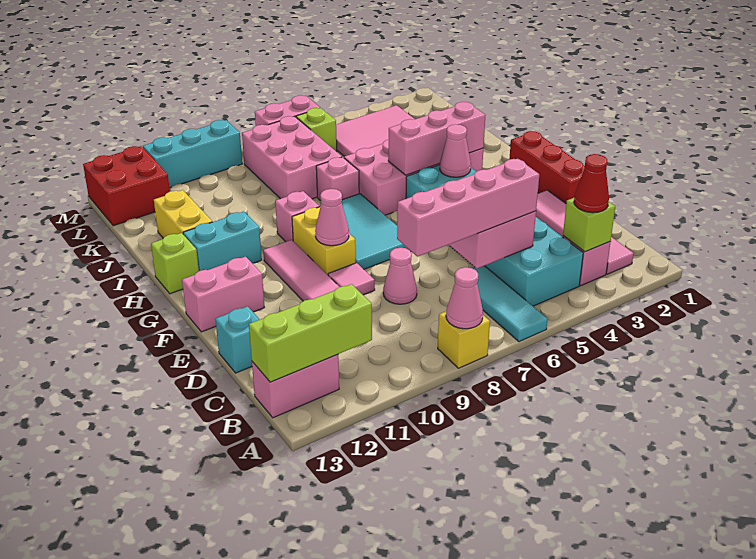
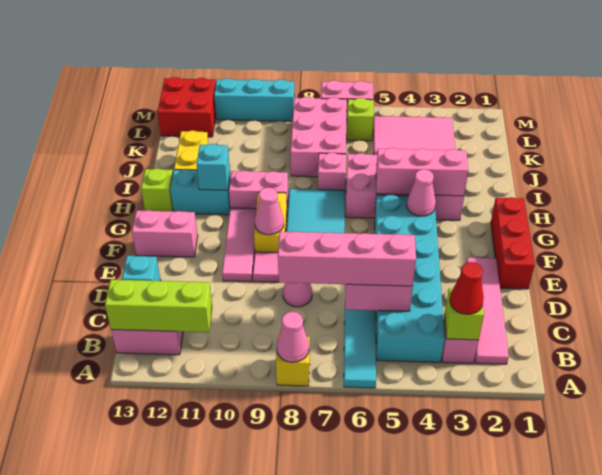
pink brick H9 level 1 -> pink brick H9:H10 level 1
none -> cyan brick H11 level 2

